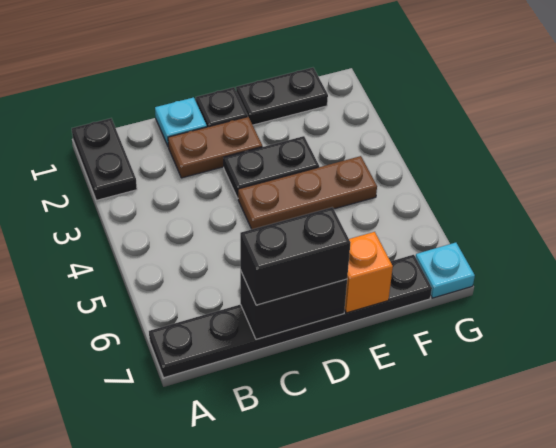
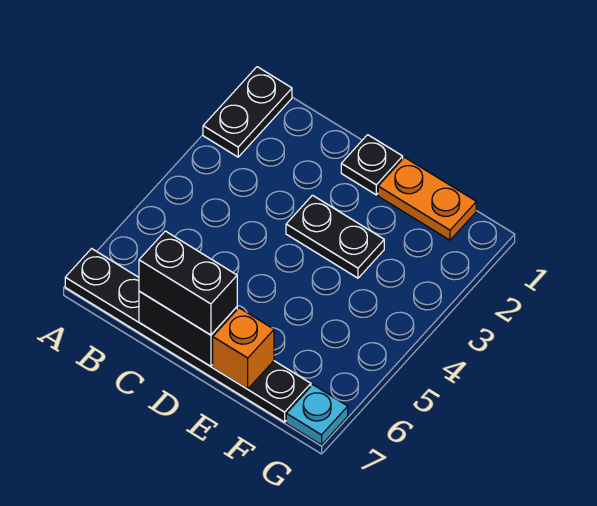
cyan plate C1 level 1 -> none
brown plate C2:D2 level 1 -> none
brown plate D4:F4 level 1 -> none
black plate E1:F1 level 1 -> orange plate E1:F1 level 1

